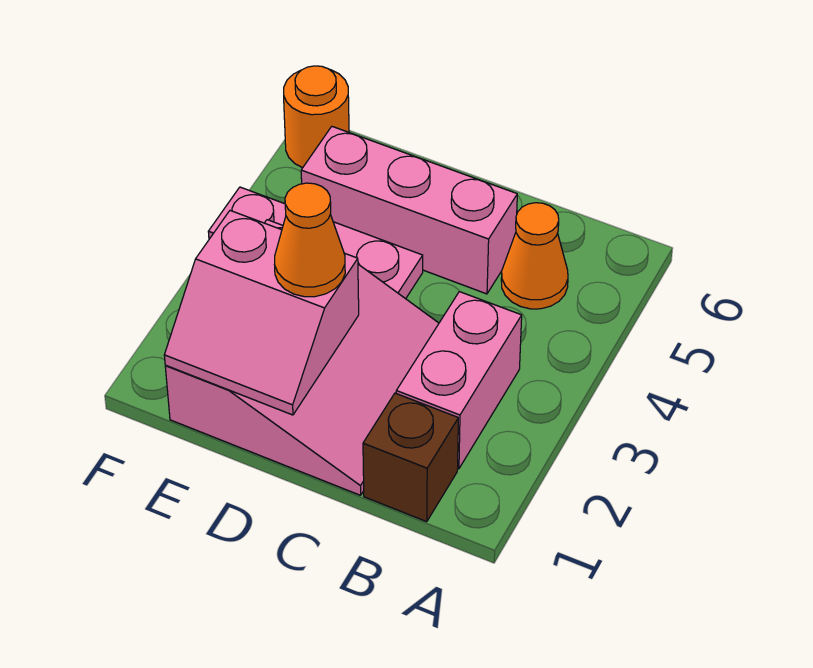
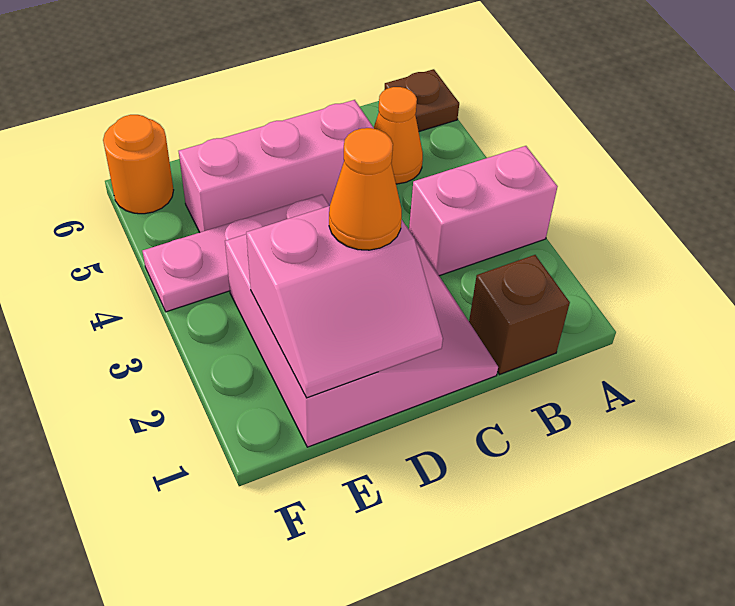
none -> brown plate A6 level 1
pink brick B2:B3 level 1 -> pink brick A3:B3 level 1

